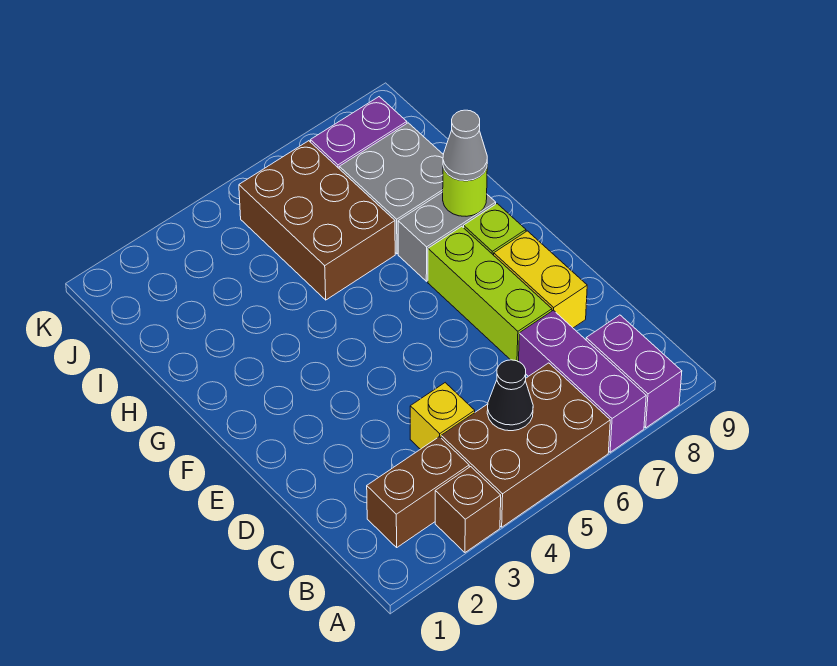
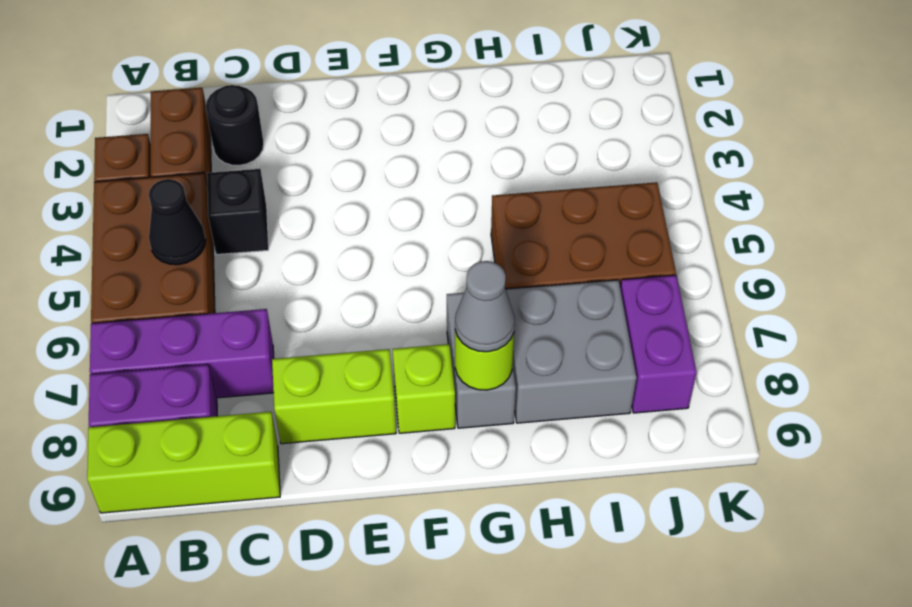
none -> black round brick C2 level 1
yellow brick C4 level 1 -> black brick C4 level 1
lime brick D7:F7 level 1 -> lime brick A9:C9 level 1
yellow brick D8:E8 level 1 -> lime brick D8:E8 level 1

